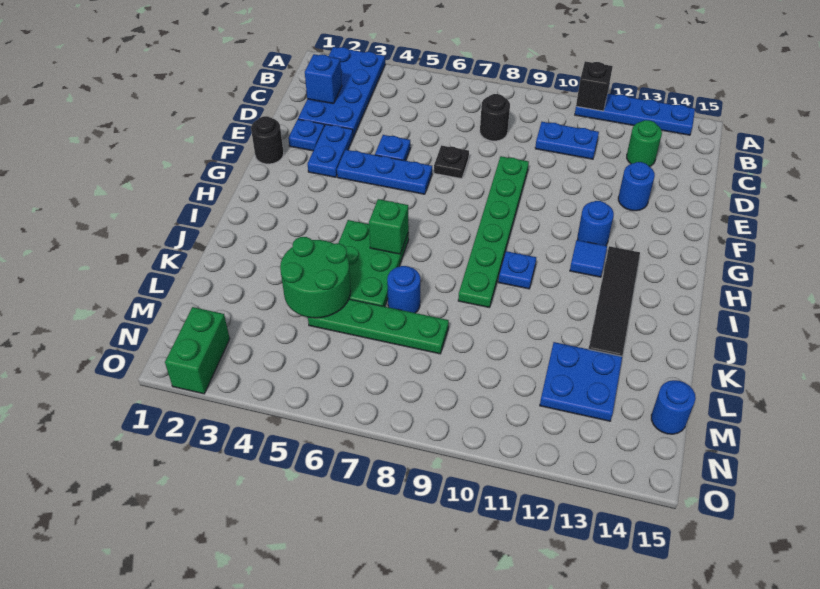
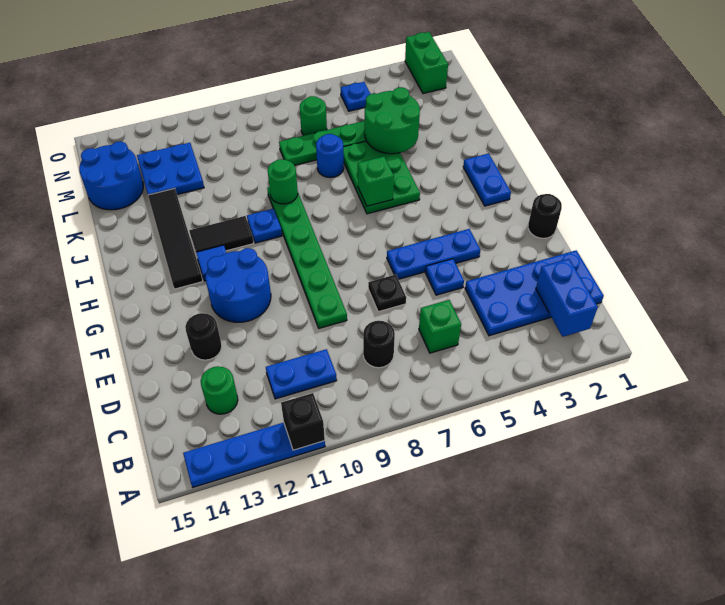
blue plate A2:D3 level 1 -> blue plate C1:D4 level 1
blue brick C2 level 2 -> blue brick B2:C2 level 2
none -> green brick C6 level 1
blue plate E2 level 1 -> blue plate N5 level 1
blue plate E3:F3 level 1 -> blue plate H2:I2 level 1
blue round brick E13 level 1 -> black round brick E13 level 1
blue round brick G12 level 1 -> blue round brick F11:G12 level 1
none -> black tile I11:I12 level 1
none -> green round brick J9 level 2
none -> green round brick M7 level 1
blue round brick M15 level 1 -> blue round brick L14:M15 level 1

